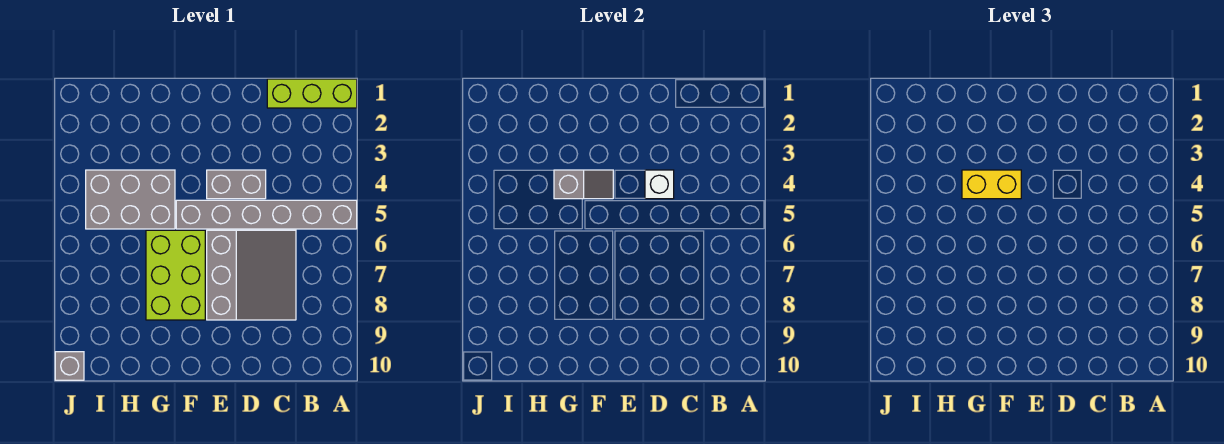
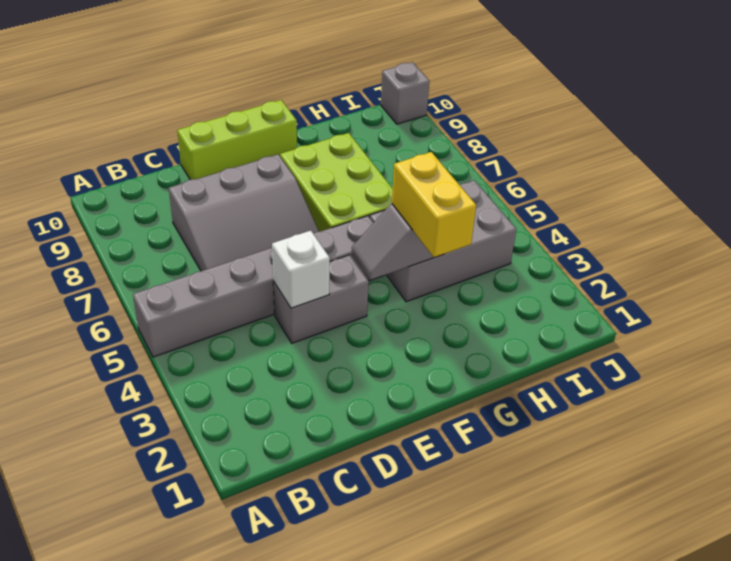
lime brick A1:C1 level 1 -> lime brick D10:F10 level 1
grey slope C6:E8 level 1 top E -> grey slope C6:E8 level 1 top 8
yellow brick F4:G4 level 3 -> yellow brick G3:G4 level 3

